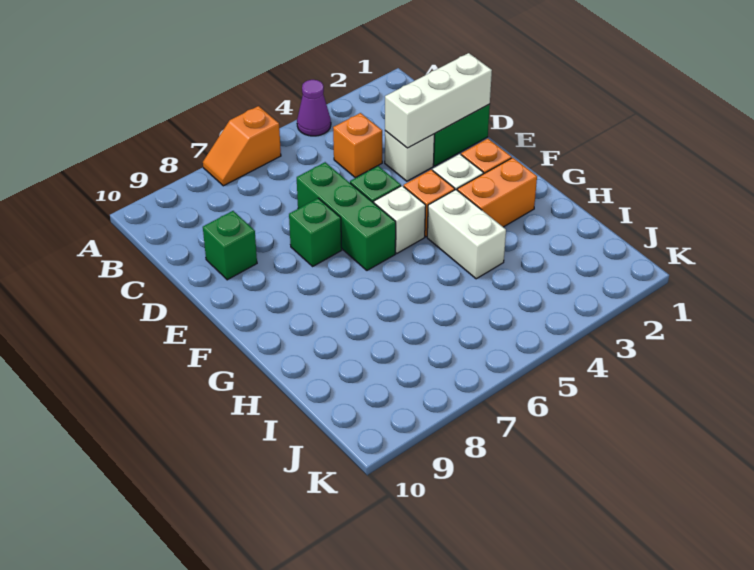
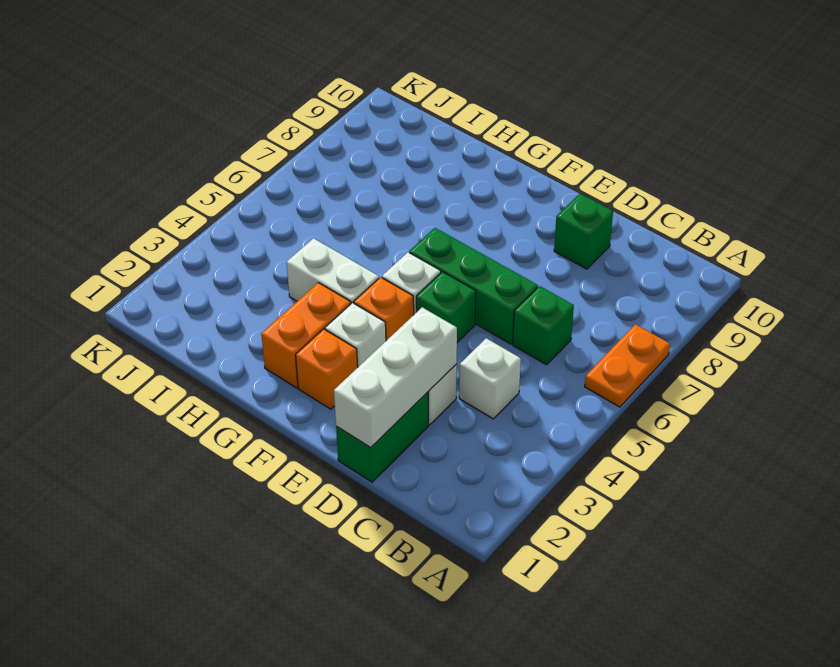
purple cone A4 level 1 -> none
orange slope A6:A7 level 1 top 6 -> orange plate A6:A7 level 1
orange brick C4 level 1 -> white brick C4 level 1
green brick E7 level 1 -> green brick C6 level 1

